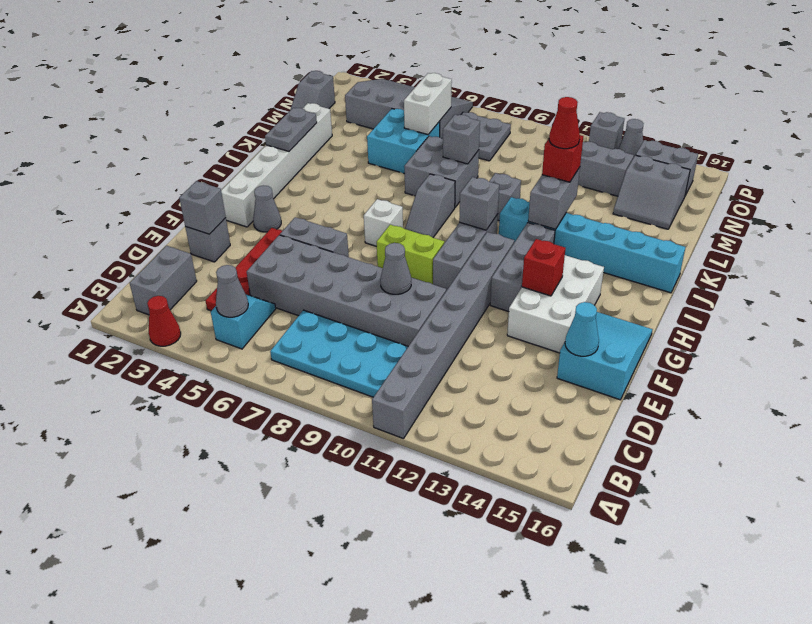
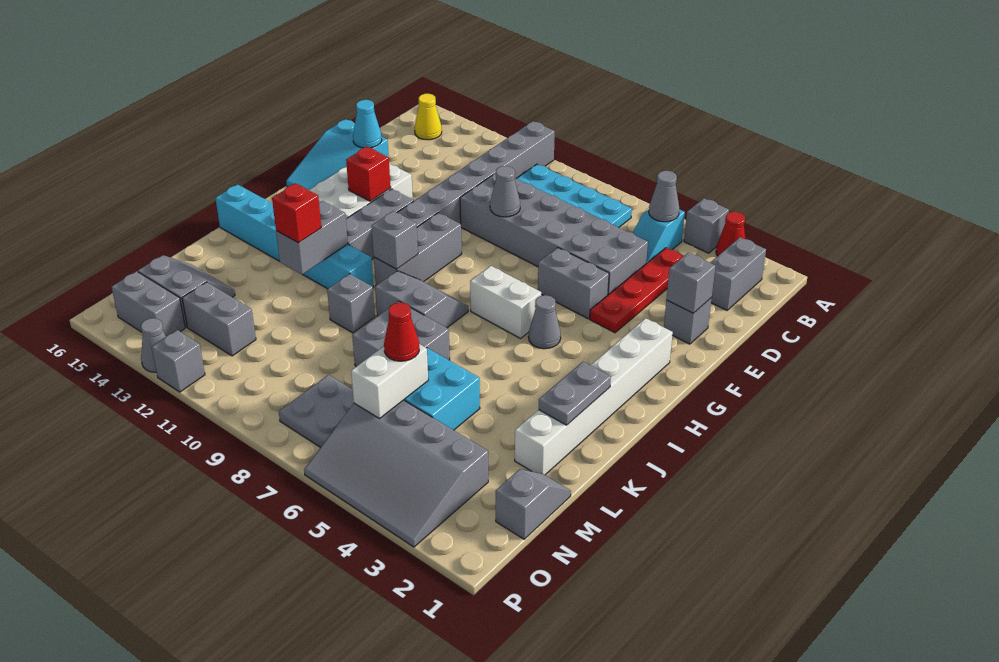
none -> yellow cone B15 level 1
grey cone G3 level 1 -> grey cone H5 level 1
lime brick G8:G9 level 1 -> none
white brick H7 level 1 -> white brick H6:H7 level 1
grey slope I8:J8 level 1 top J -> grey slope I8:J9 level 1 top J
red cone K12 level 4 -> red cone M6 level 3
grey brick L8 level 2 -> grey brick A4 level 1

